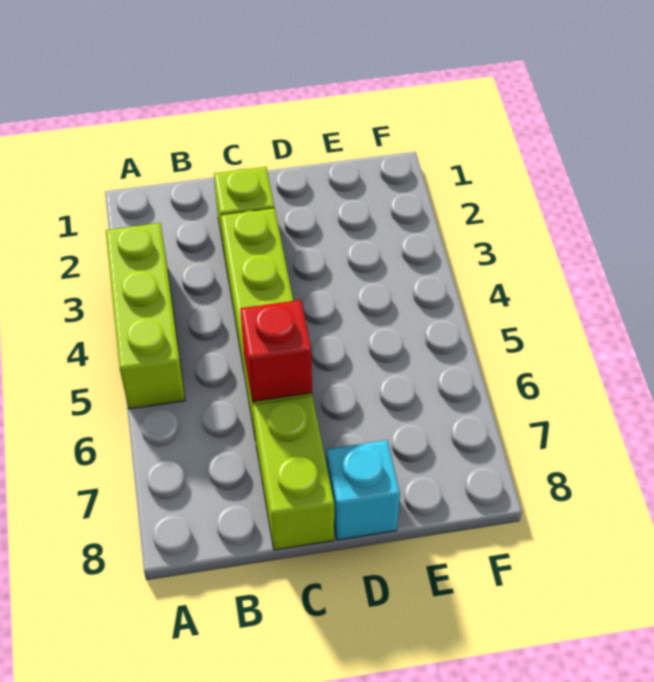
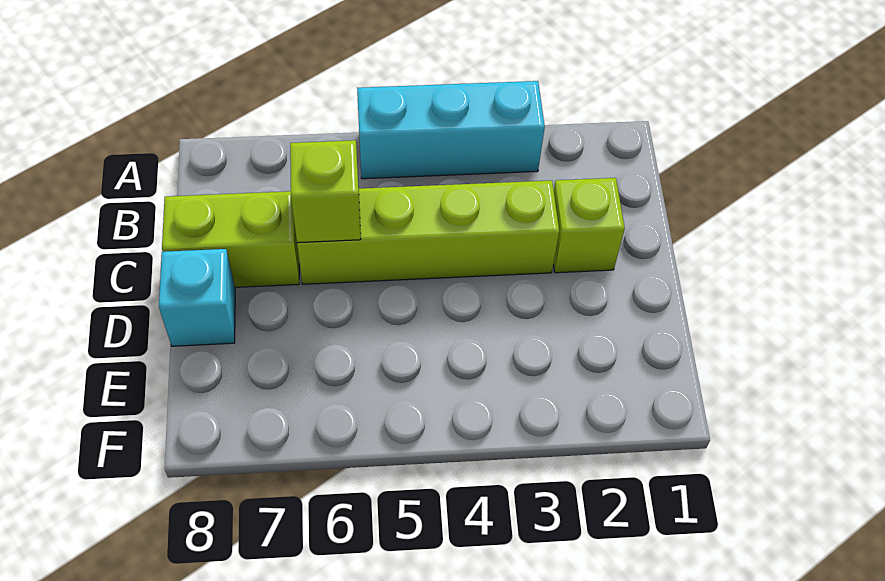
lime brick A3:A5 level 1 -> cyan brick A3:A5 level 1
red brick C6 level 2 -> lime brick C6 level 2

